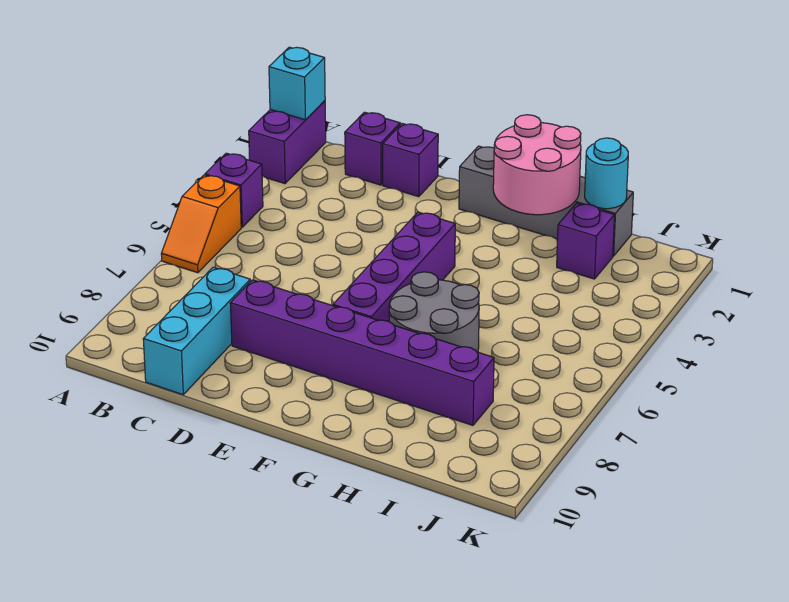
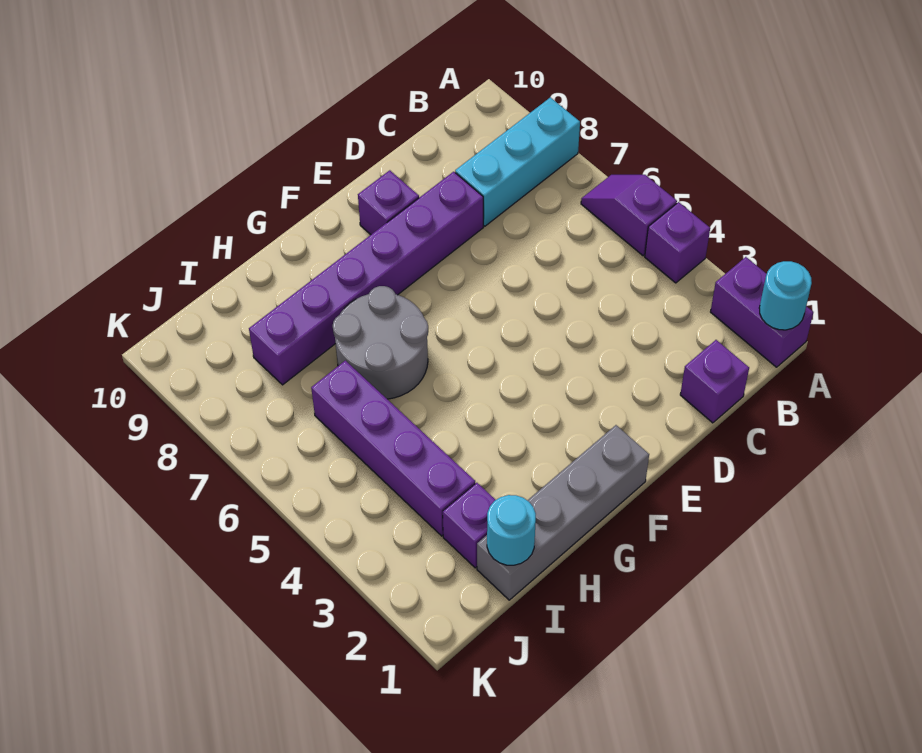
cyan brick A1 level 2 -> cyan round brick A1 level 2
orange slope A5:A6 level 1 top 5 -> purple slope A5:A6 level 1 top 5
cyan brick C8:C10 level 1 -> cyan brick A8:C8 level 1
purple brick D1 level 1 -> purple brick E9 level 1
purple brick F4:F7 level 1 -> purple brick I3:I6 level 1
pink round brick G1:H2 level 2 -> none

